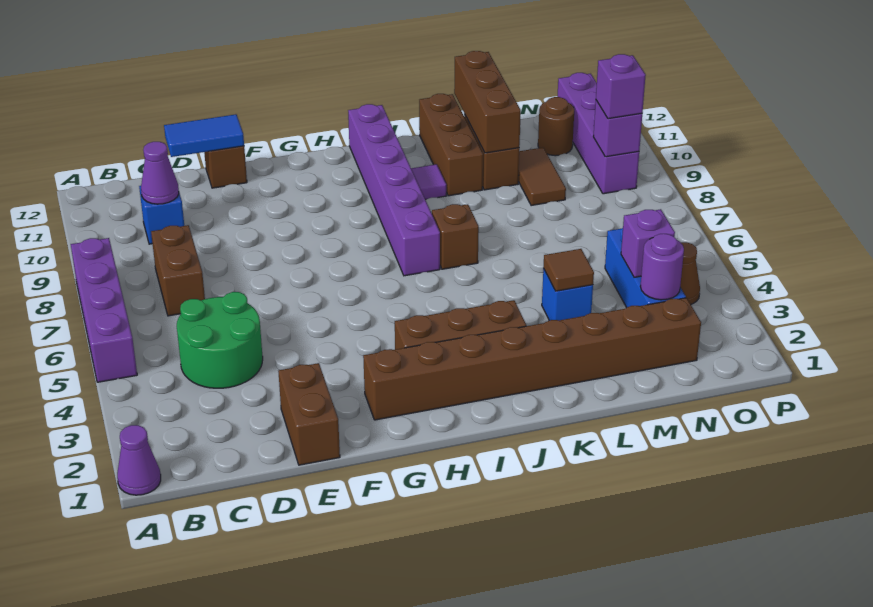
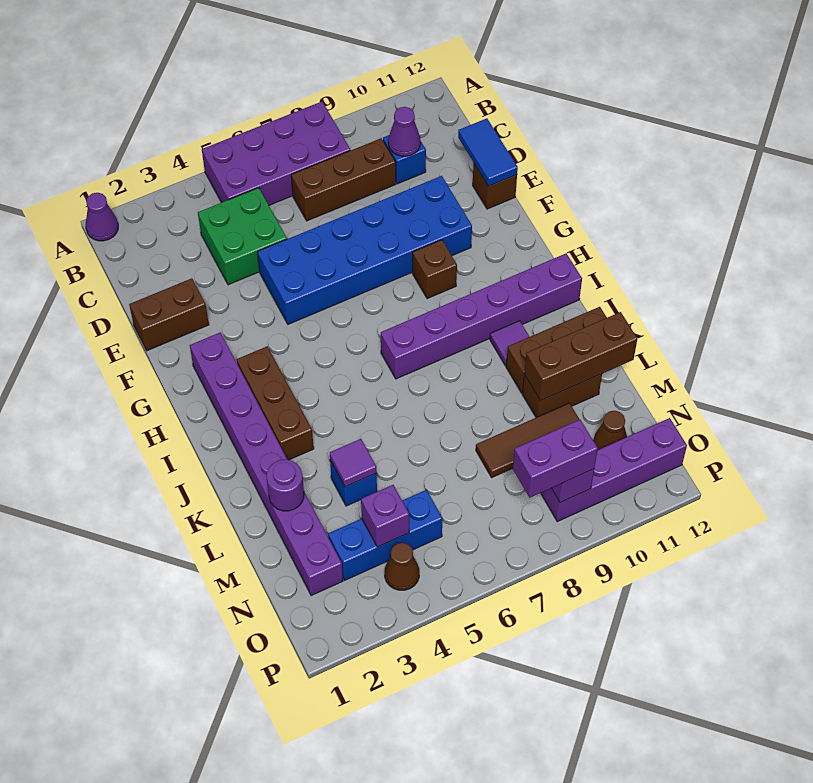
purple brick A5:A8 level 1 -> purple brick A5:B8 level 1
green round brick C4:D5 level 1 -> green brick C4:D5 level 1
brown brick C7:C8 level 1 -> brown brick C7:C9 level 1
none -> blue brick E5:F10 level 1
brown brick G2:N2 level 1 -> purple brick G2:N2 level 1
brown brick J7 level 1 -> brown brick G9 level 1
brown tile L4 level 2 -> purple tile L4 level 2
brown tile M9:M10 level 1 -> brown tile M8:M10 level 1
purple round brick N3 level 2 -> purple round brick L2 level 2
brown round brick N11 level 1 -> brown cone N11 level 1
purple brick O9 level 3 -> purple brick O8:O9 level 3

